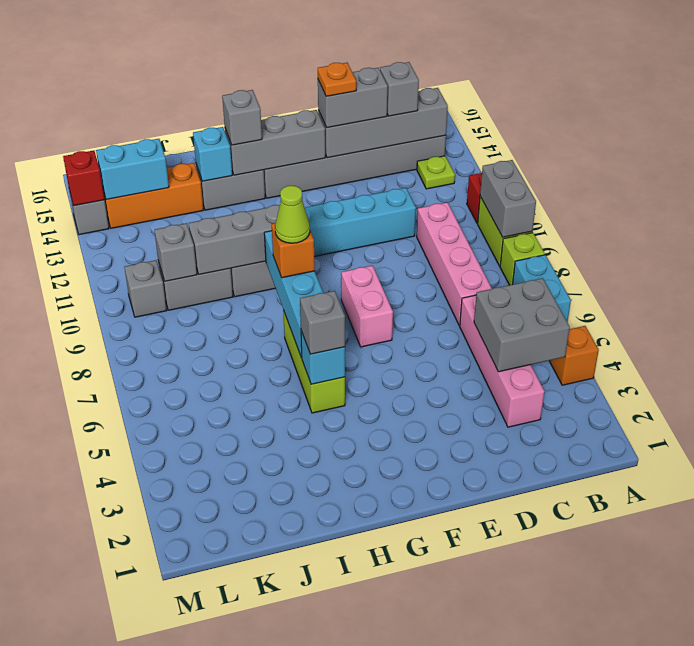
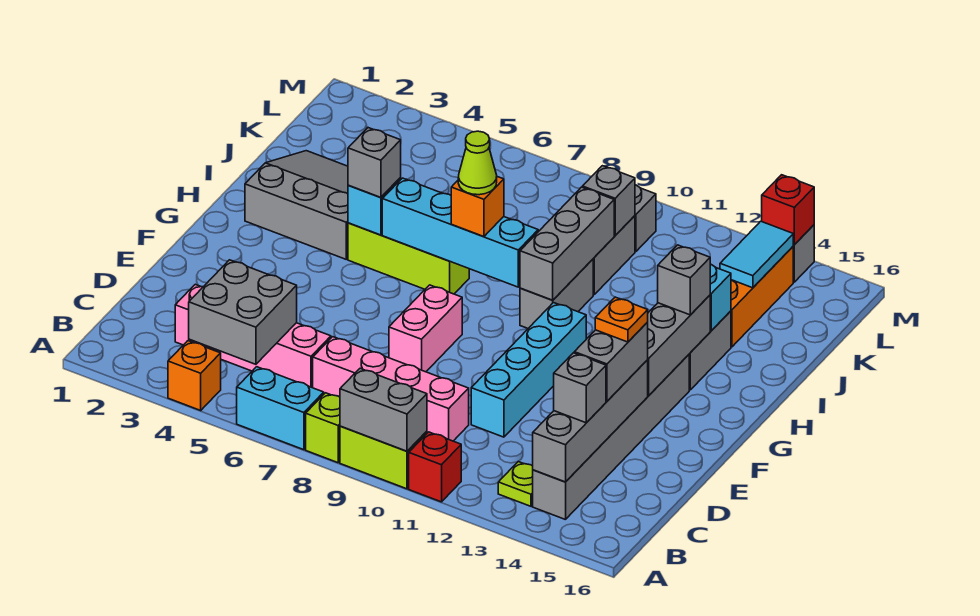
pink brick F7:F8 level 1 -> pink brick E8:F8 level 1
none -> grey slope H2:J4 level 1 top H
cyan brick K14:L14 level 2 -> cyan tile K14:L14 level 2

